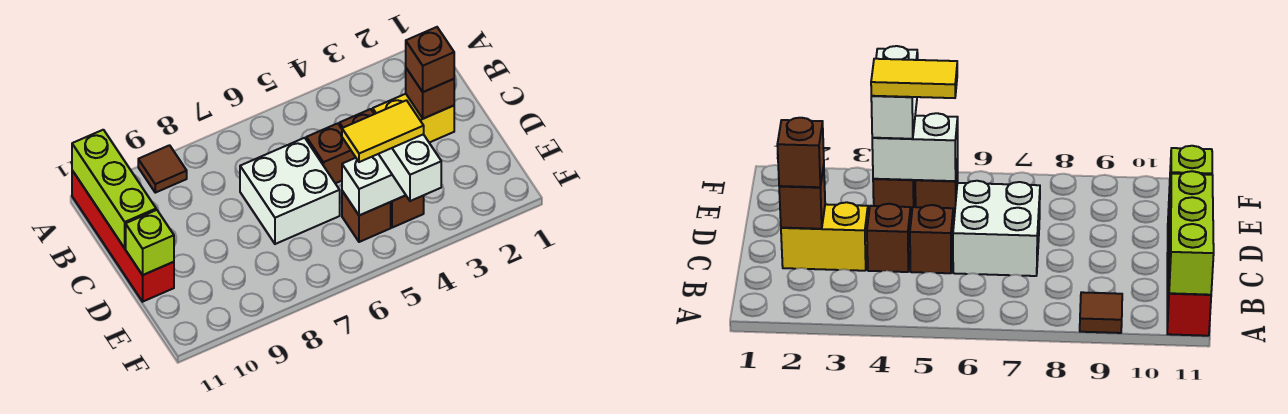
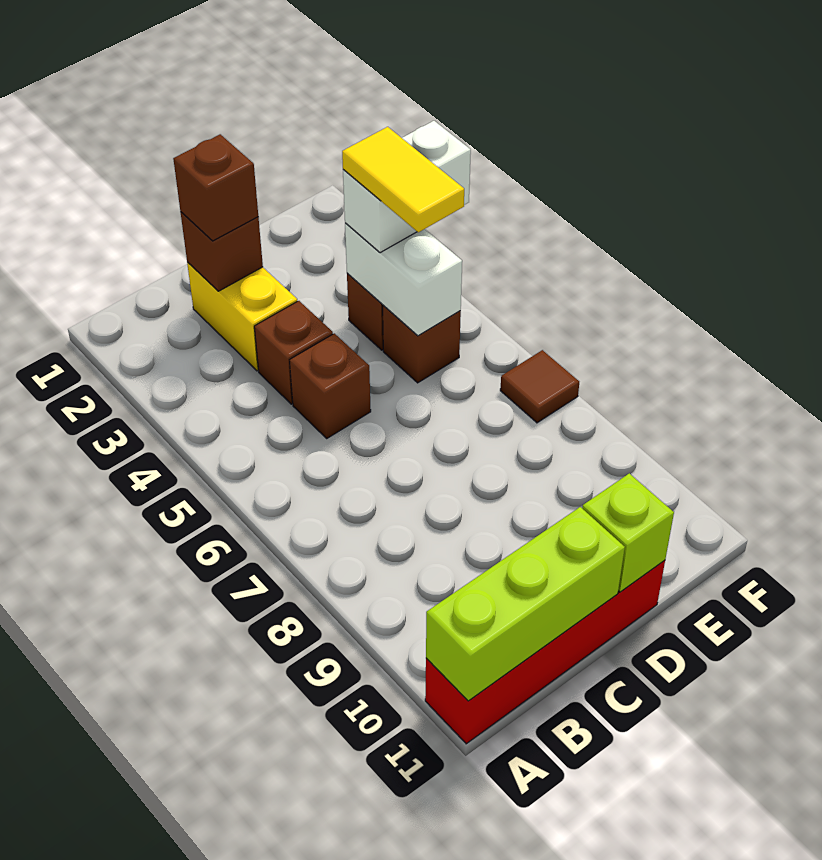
brown tile A9 level 1 -> brown tile F7 level 1
white brick C6:D7 level 1 -> none

